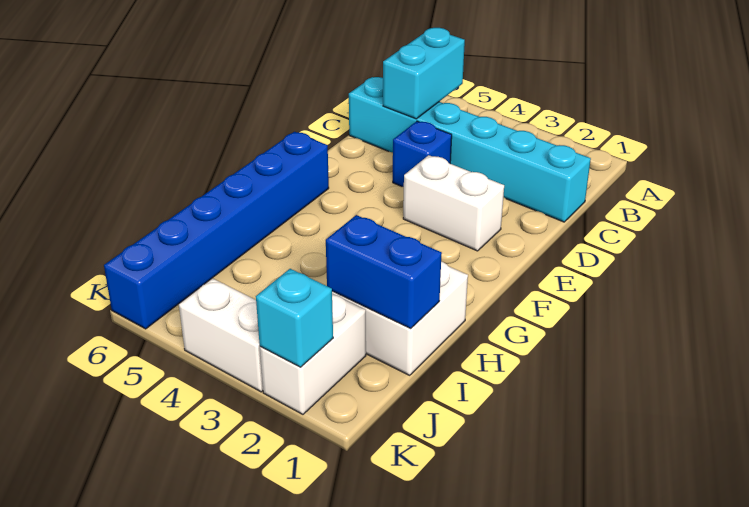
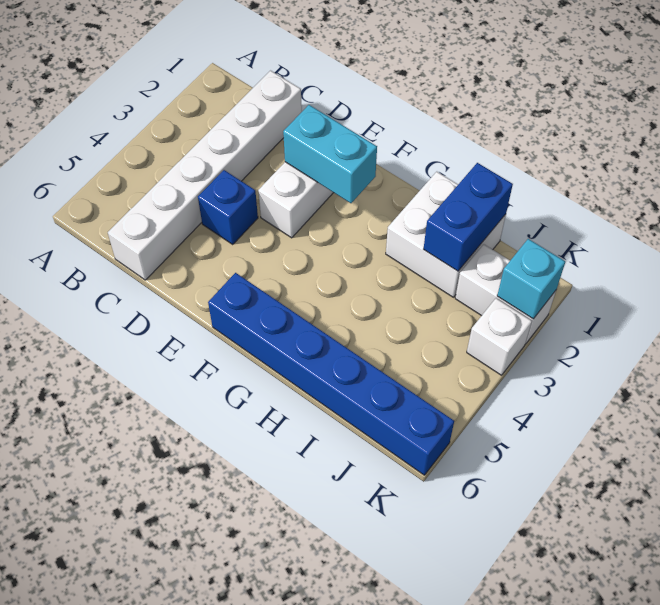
cyan brick B5:C5 level 2 -> cyan brick E2:F2 level 2
cyan brick C1:C6 level 1 -> white brick C1:C6 level 1
white brick K3:K4 level 1 -> white brick K3 level 1

